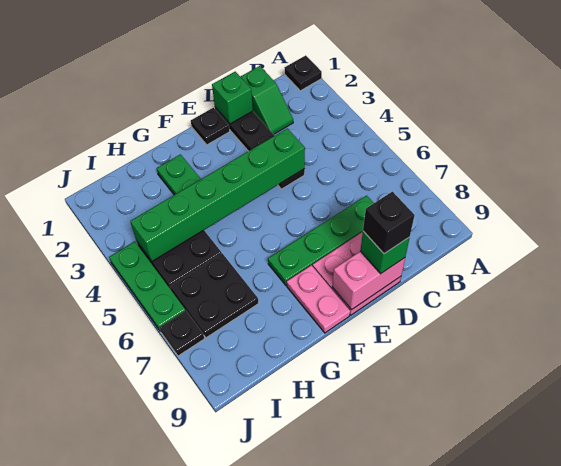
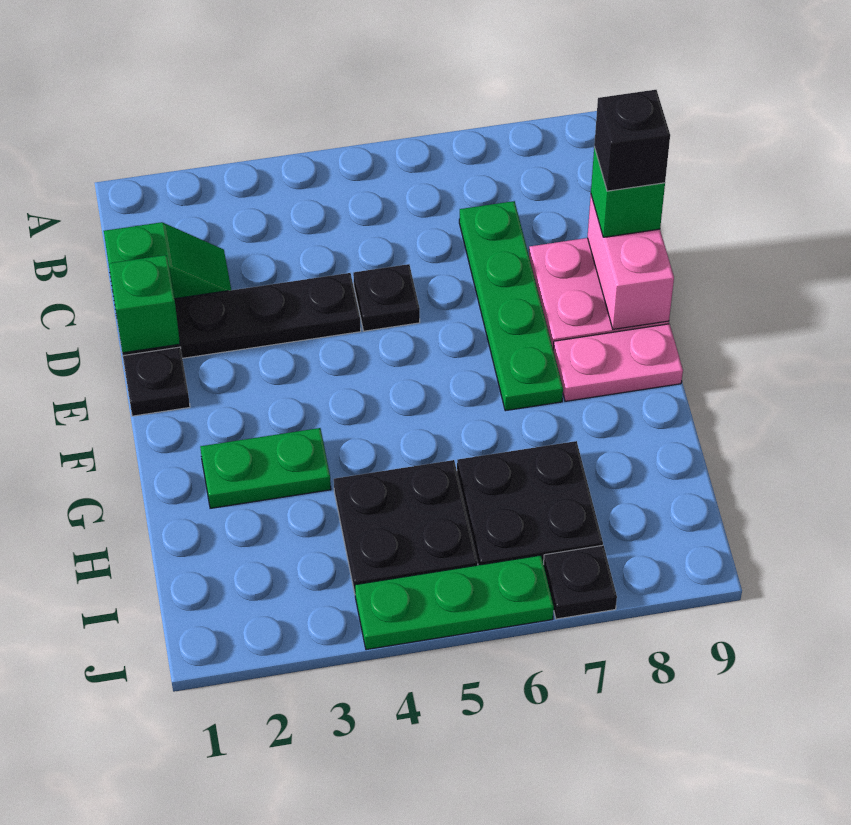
black plate A1 level 1 -> black plate D5 level 1
green brick D4:I4 level 2 -> none

